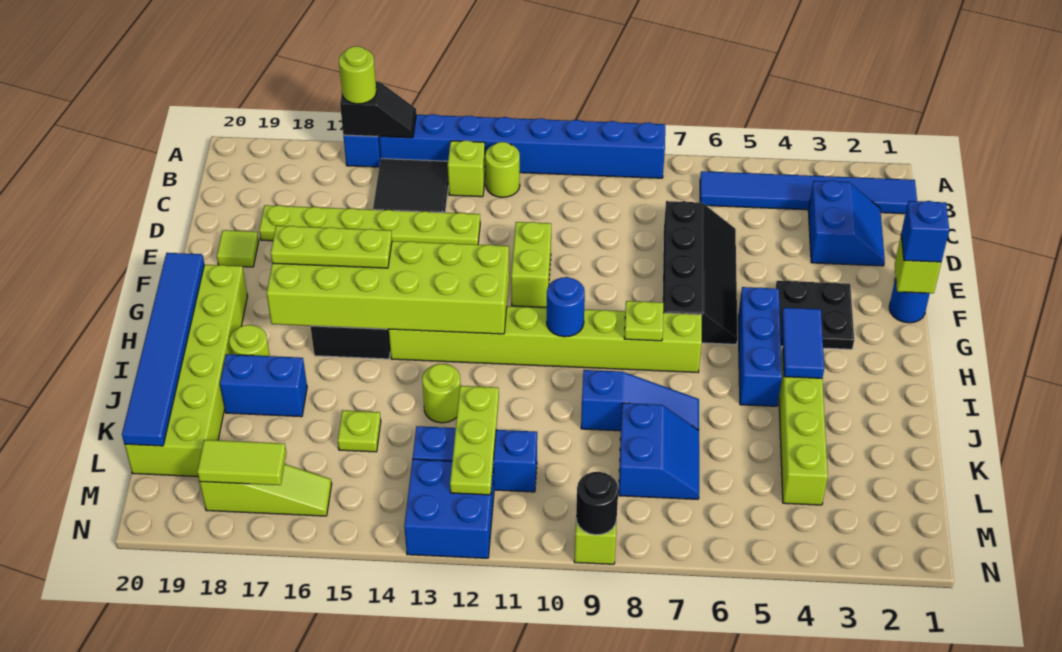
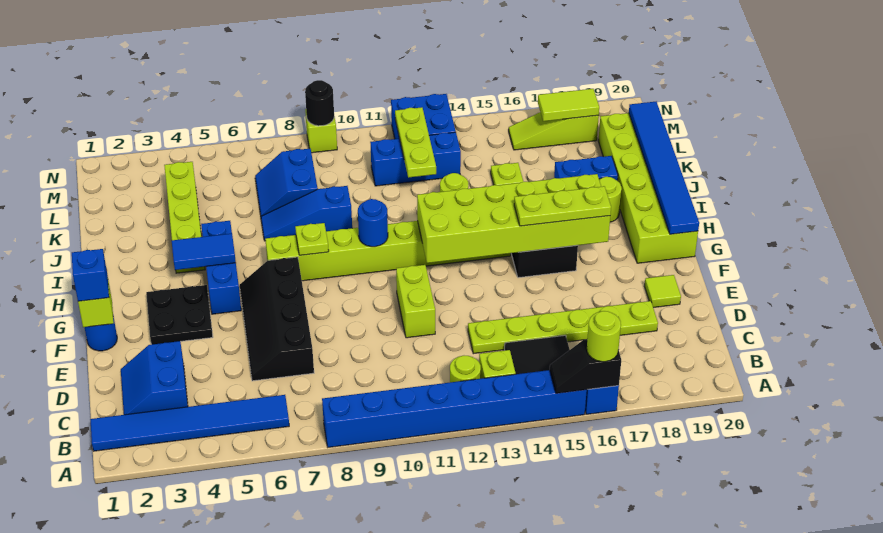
blue tile H4:I4 level 2 -> blue tile H4:H5 level 2

